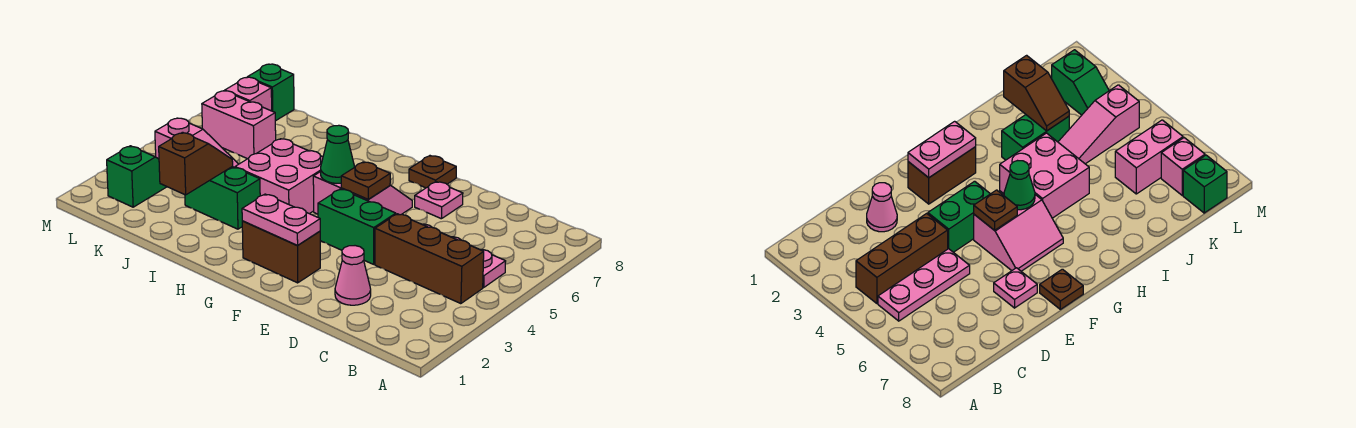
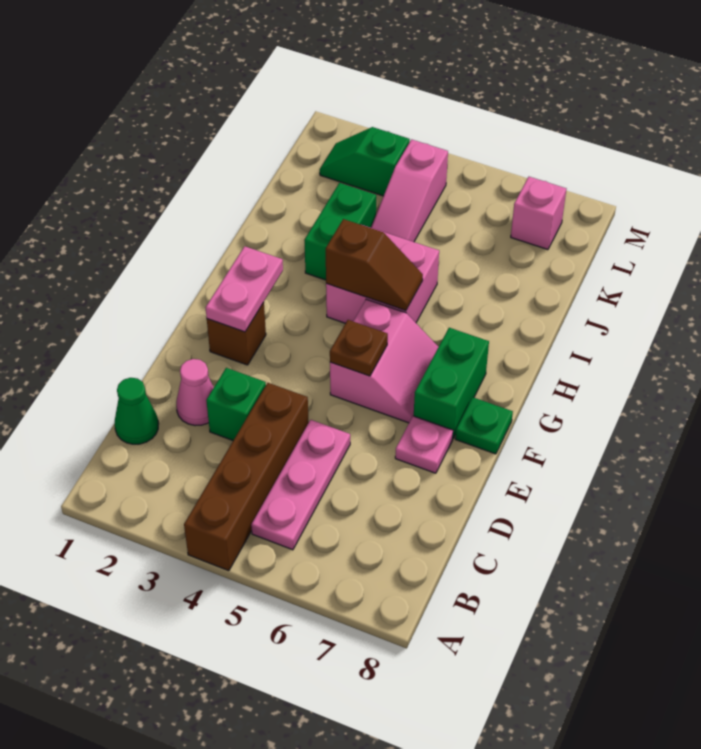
brown brick B4:D4 level 1 -> brown brick A4:D4 level 1
green brick E4:F4 level 1 -> green brick F7:G7 level 1
brown brick F2:G2 level 1 -> brown brick F2 level 1
brown plate F8 level 1 -> green plate F8 level 1
green cone G5 level 2 -> green cone C1 level 1
brown slope J2:J3 level 2 top 2 -> brown slope H4:H5 level 2 top 4
pink brick K6:L6 level 1 -> none
green slope L2:L3 level 1 top 2 -> green slope L2:L3 level 1 top 3
green brick L8 level 1 -> green brick D3 level 1

